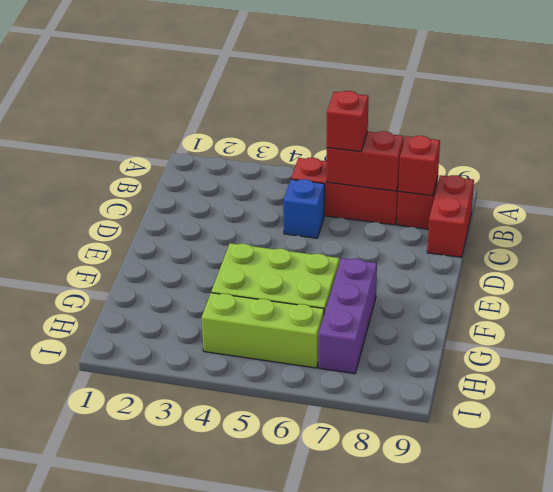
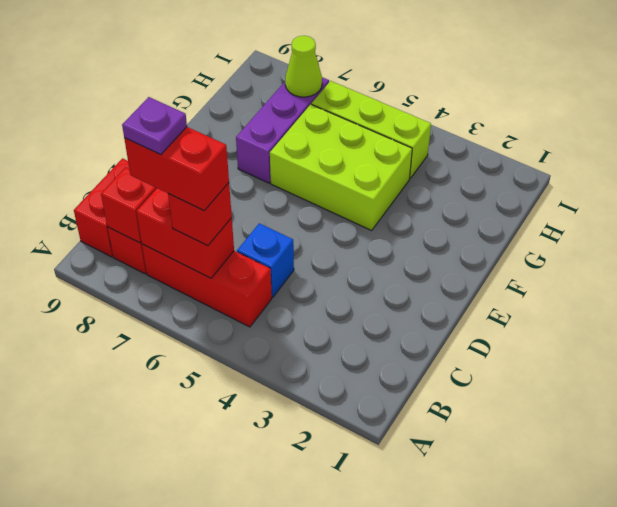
none -> red brick B6:B7 level 4
none -> purple plate B7 level 5
none -> lime cone H7 level 2

